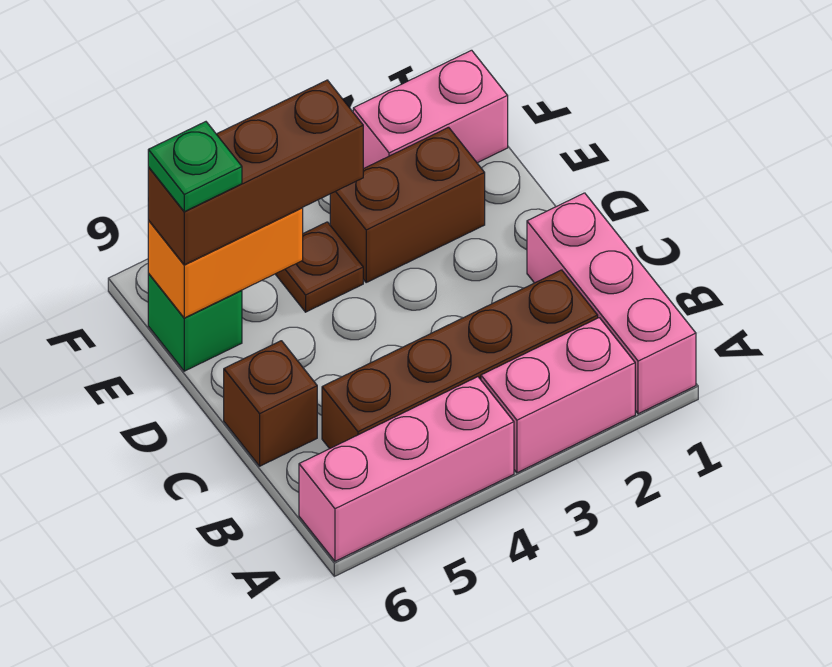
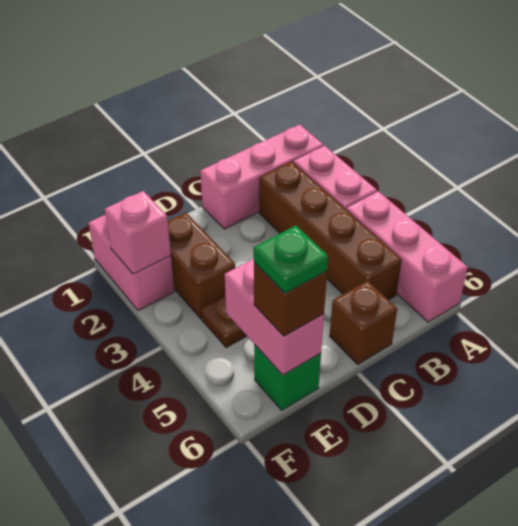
brown brick E4:E6 level 3 -> brown brick E6 level 3
orange brick E5:E6 level 2 -> pink brick E5:E6 level 2
none -> pink brick F2 level 2

